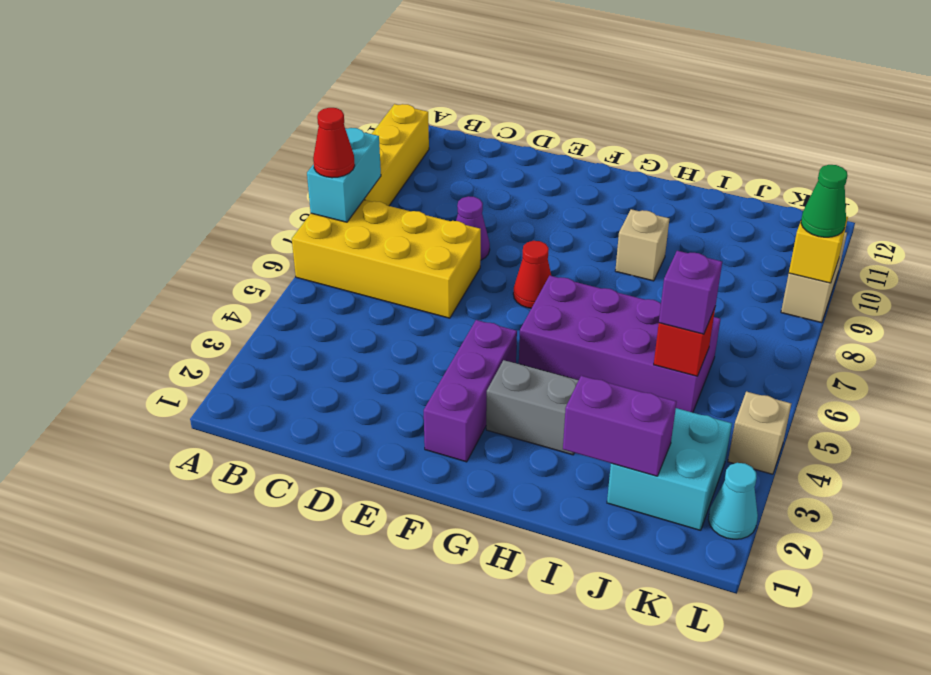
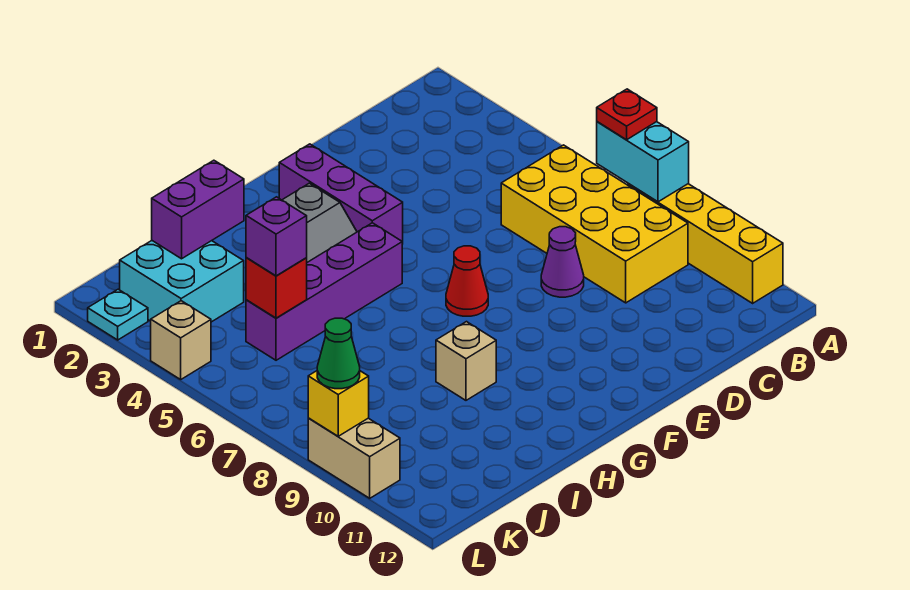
yellow brick A6:D7 level 1 -> yellow brick B6:C9 level 1
red cone A7 level 3 -> red plate A7 level 3
purple brick G5:J6 level 1 -> purple brick G5:J5 level 1
cyan cone L2 level 1 -> cyan plate L2 level 1

